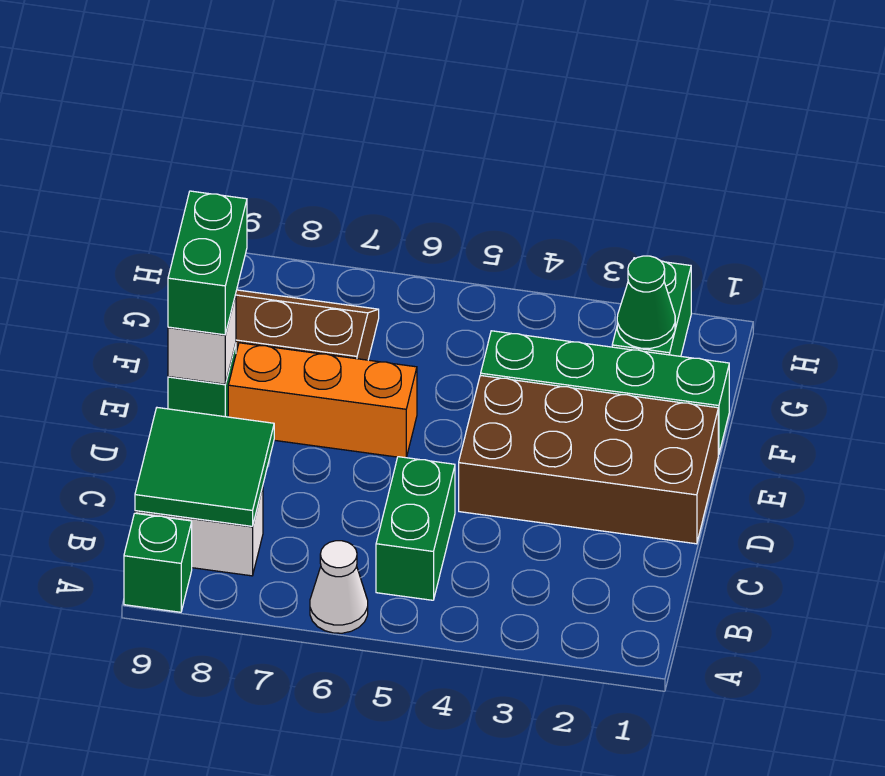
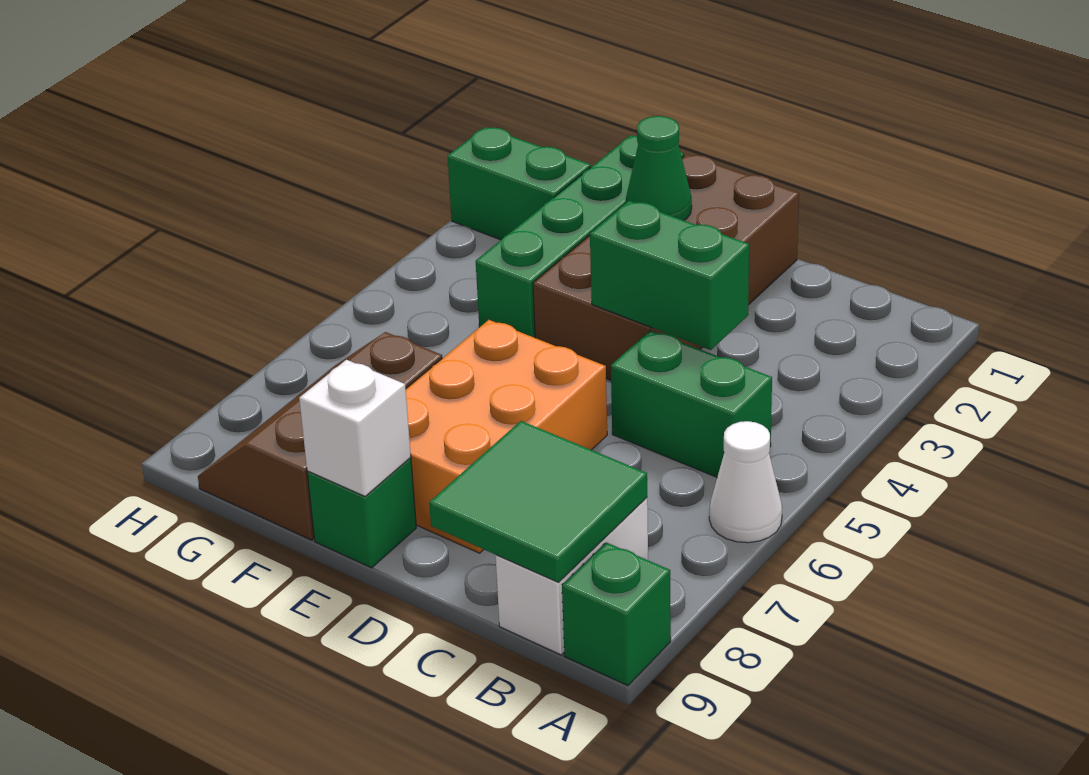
orange brick E6:E8 level 1 -> orange brick D6:E8 level 1
green brick E9:F9 level 3 -> green brick C4:D4 level 2
green cone G2 level 2 -> green cone E2 level 2

